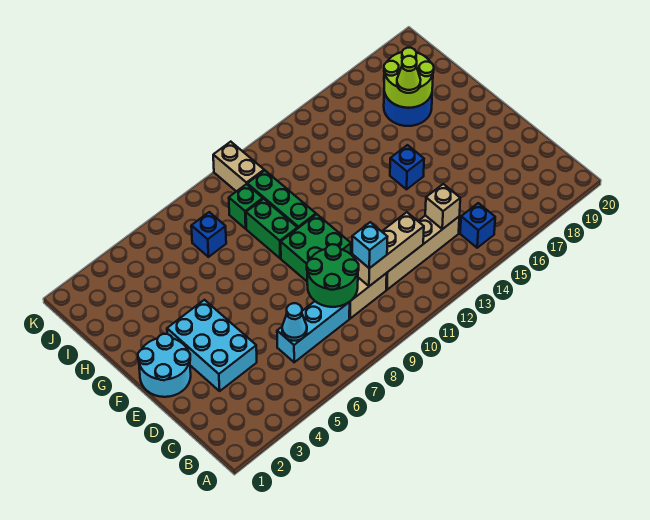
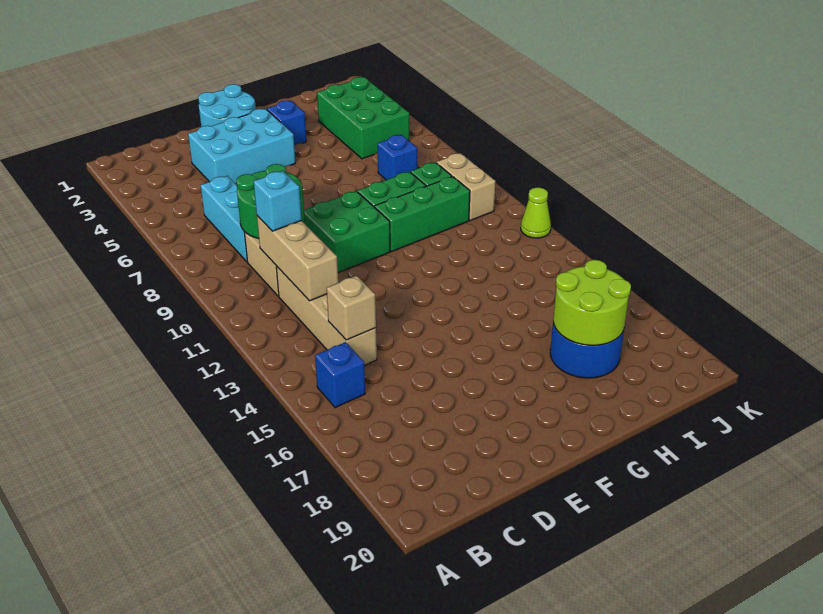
cyan cone C6 level 2 -> none
blue brick F15 level 1 -> blue brick G3 level 1
lime cone H17 level 3 -> lime cone K12 level 1
none -> green brick I3:J5 level 1
tan brick J10:K10 level 1 -> tan brick J9:J10 level 1

